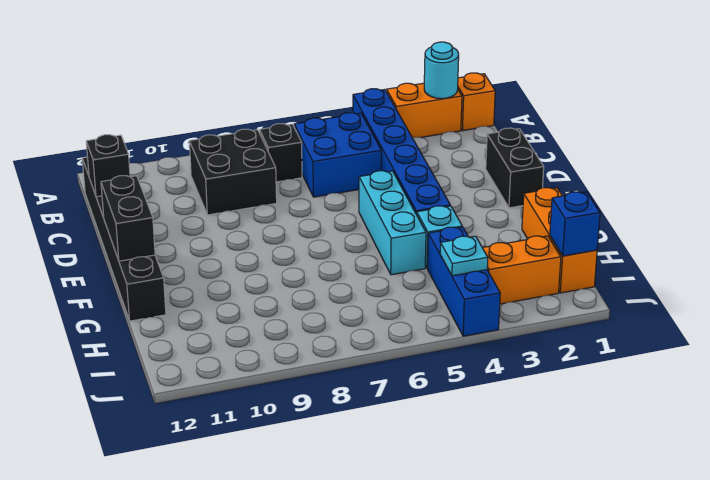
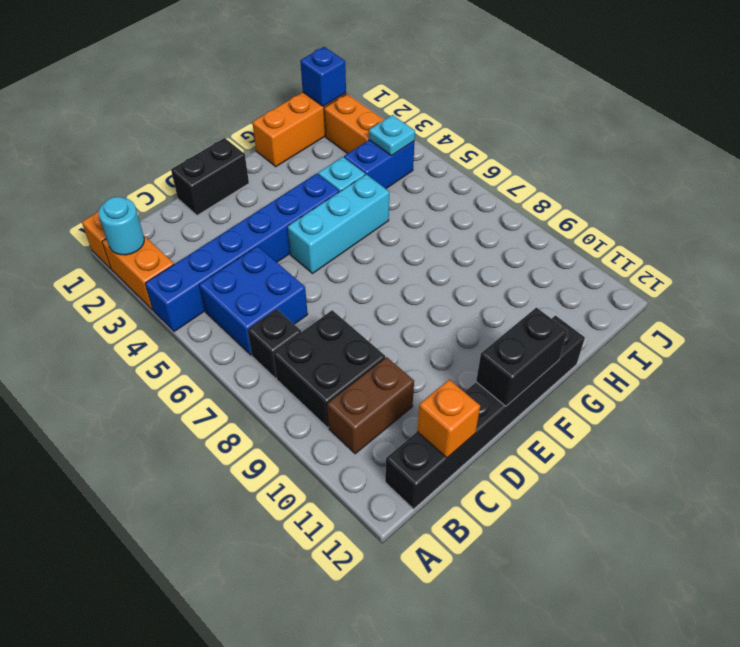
none -> brown brick B10:C10 level 1
black brick C12 level 2 -> orange brick C12 level 2
blue brick H4:J4 level 1 -> blue brick H4:I4 level 1

